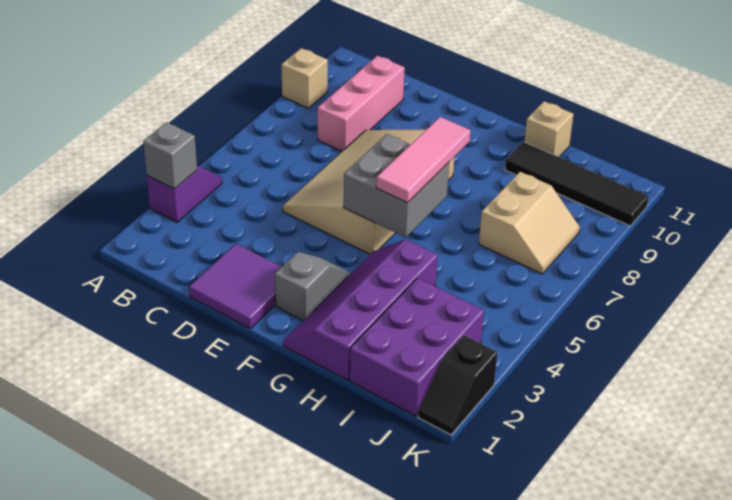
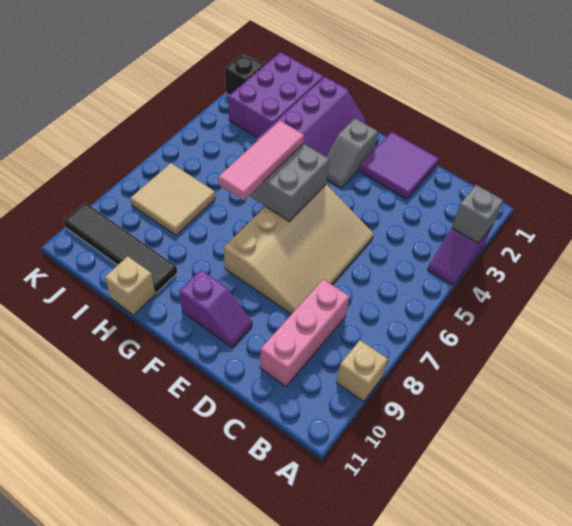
none -> purple slope E10:F10 level 1 top F
tan slope I7:J8 level 1 top I -> tan tile I7:J8 level 1

